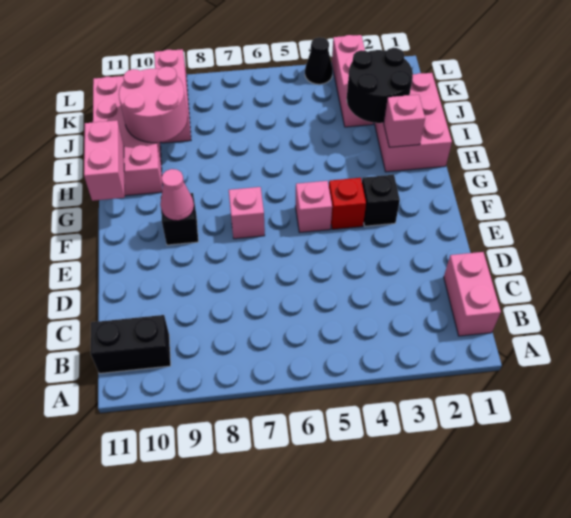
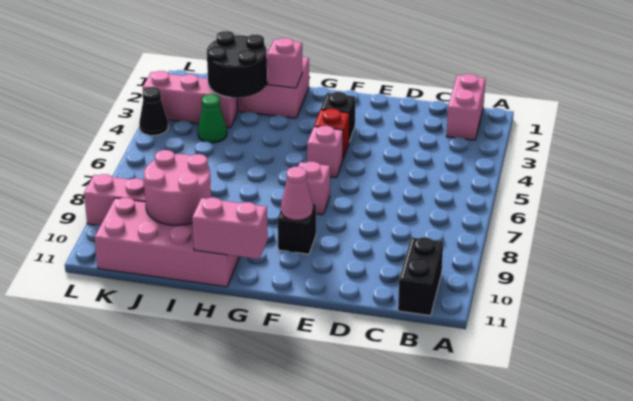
pink brick B1:C1 level 1 -> pink brick B1:B2 level 1
none -> green cone J4 level 1

